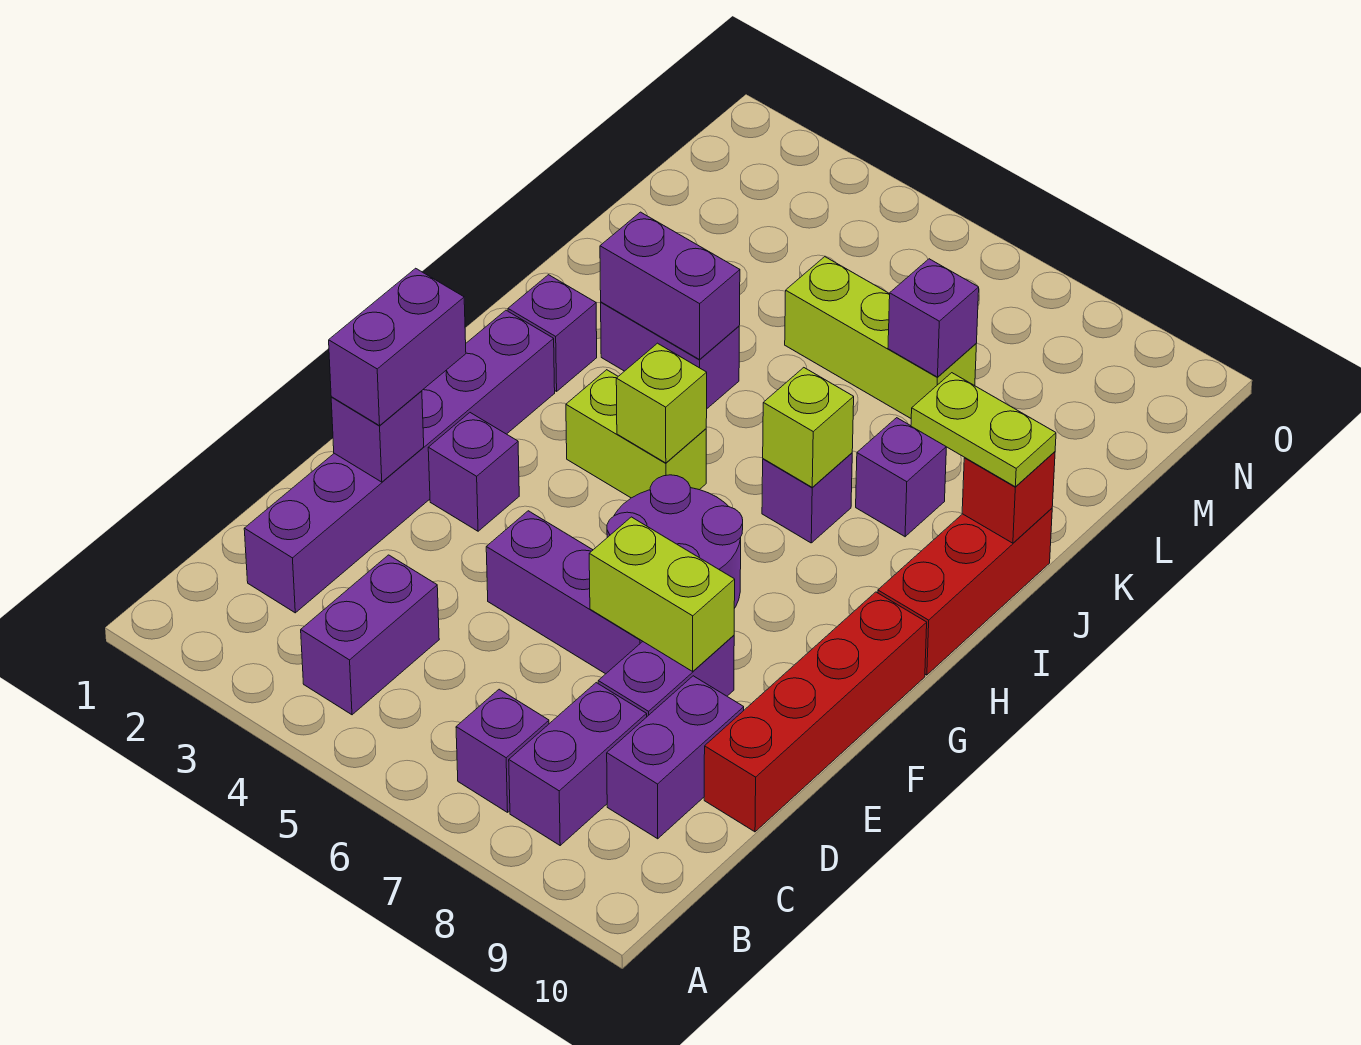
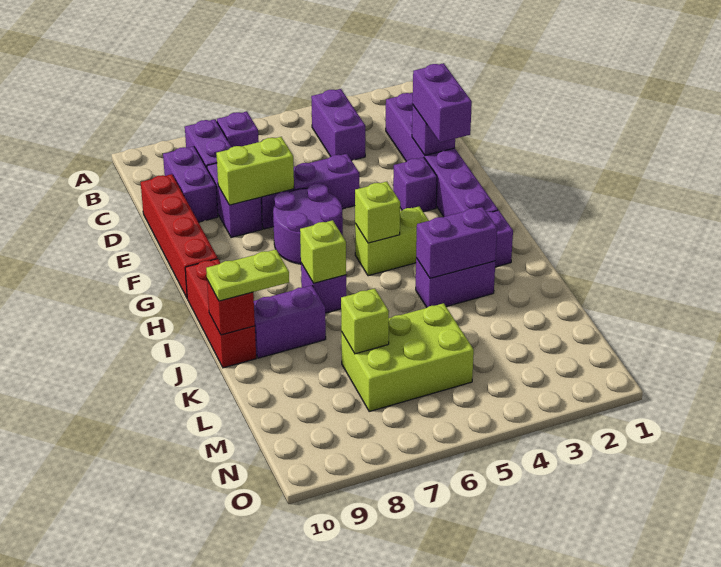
purple brick J8 level 1 -> purple brick J8:J9 level 1
lime brick L5:L7 level 1 -> lime brick L5:M7 level 1
purple brick L7 level 2 -> lime brick L7 level 2

